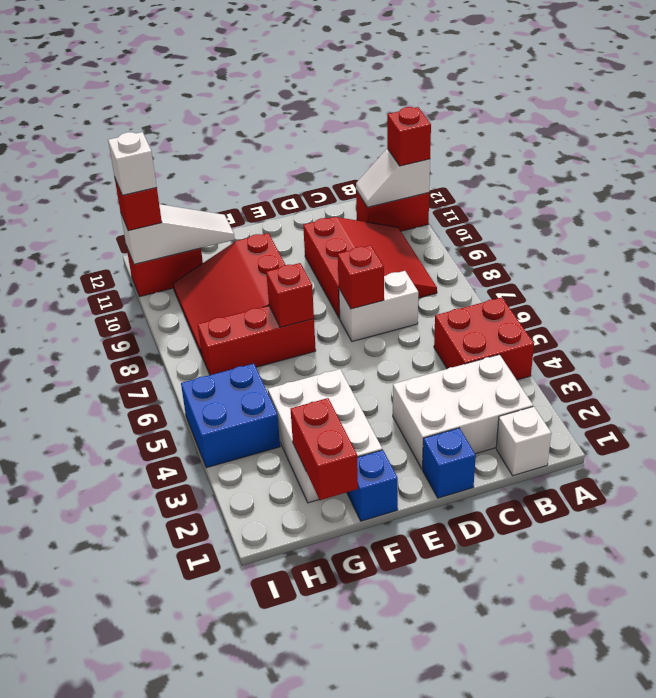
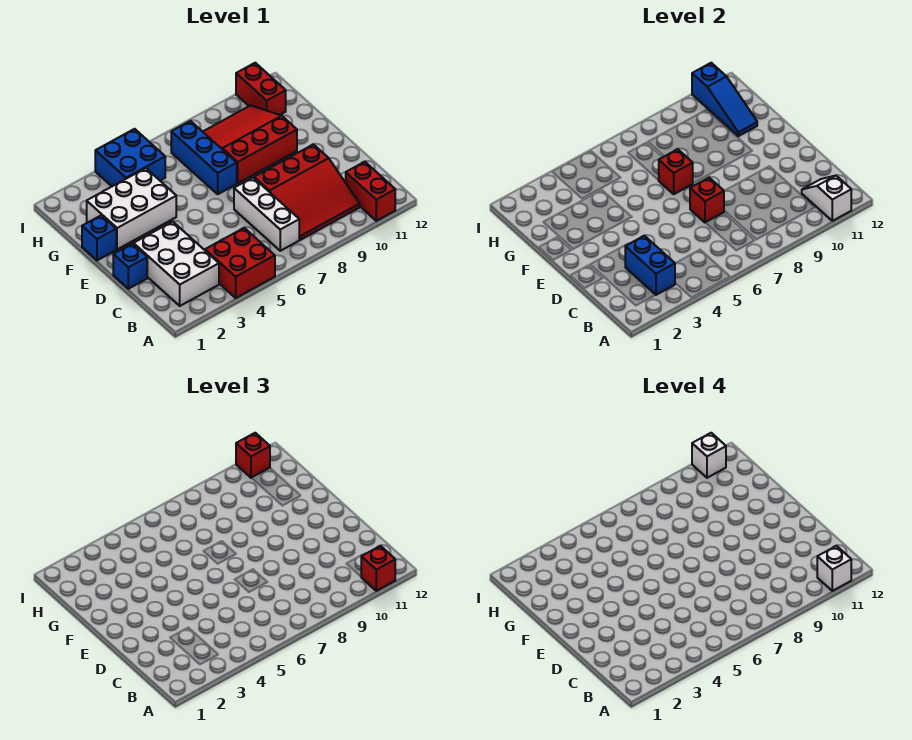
white brick B1 level 1 -> white brick A11 level 4
none -> blue brick B3:C3 level 2
white brick C7:D7 level 1 -> white brick B7:D7 level 1
red brick F7:H7 level 1 -> blue brick F7:H7 level 1
red brick G1:G2 level 2 -> none
white slope G11:I11 level 2 top I -> blue slope G11:I11 level 2 top I

